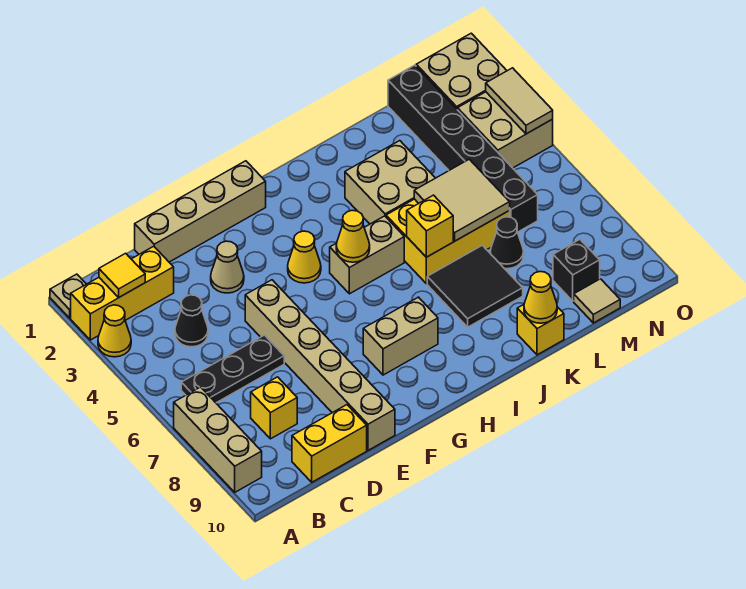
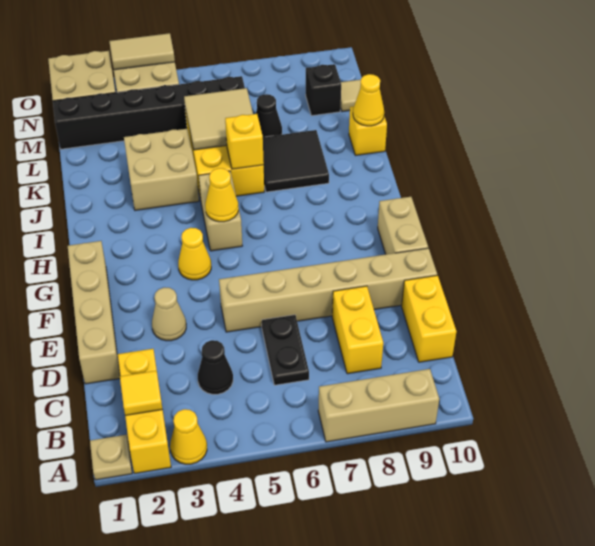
black plate B6:D6 level 1 -> black plate C6:D6 level 1
yellow brick C8 level 1 -> yellow brick C8:D8 level 1
tan brick G8:H8 level 1 -> tan brick F10:G10 level 1

